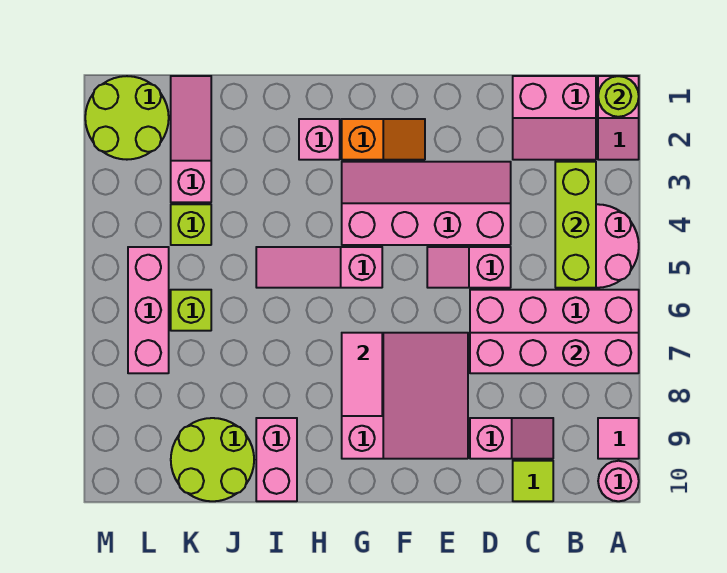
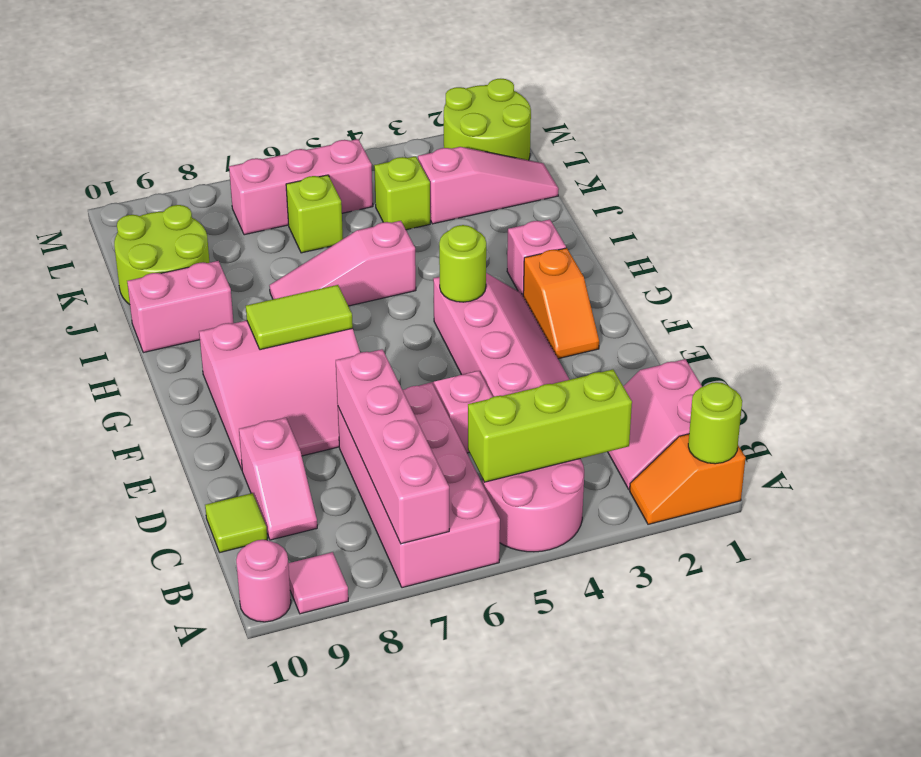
pink slope A1:A2 level 1 top 1 -> orange slope A1:A2 level 1 top 1
none -> lime round brick G4 level 2
pink slope G5:I5 level 1 top G -> pink slope I5:I7 level 1 top 5
pink tile G7:G8 level 2 -> lime tile G7:G8 level 2

